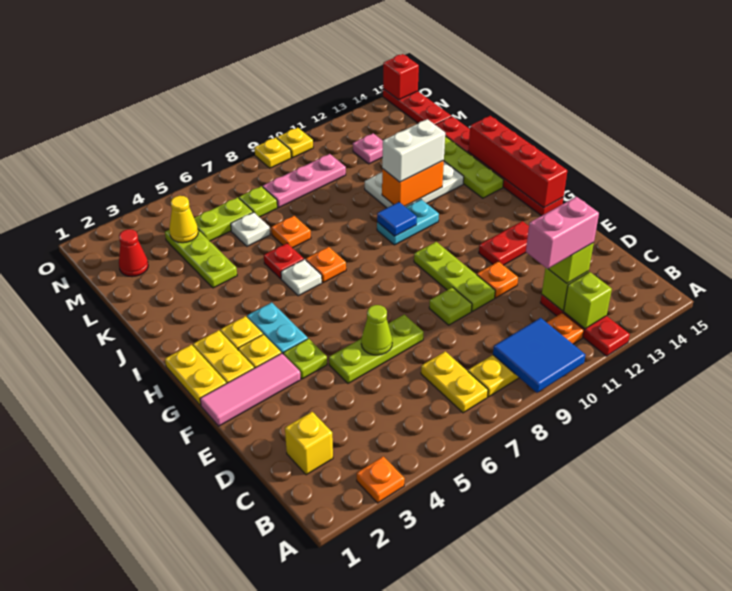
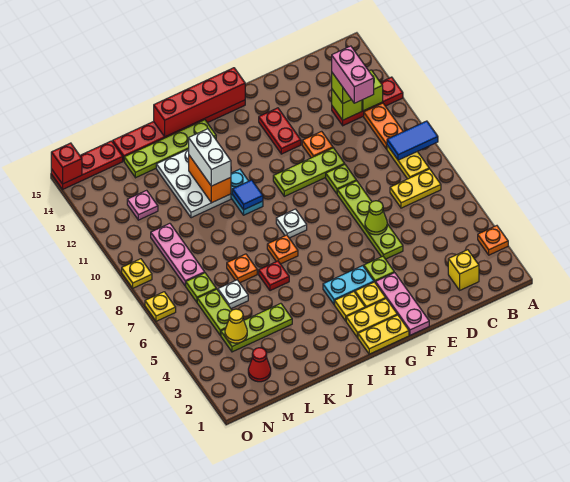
blue tile A9:B10 level 2 -> blue tile A9:B9 level 2
lime plate E5:E7 level 1 -> lime plate E5:E8 level 1
pink tile F1:F3 level 1 -> pink plate F1:F3 level 1
white plate I6 level 1 -> white plate H8 level 1
yellow plate O10 level 1 -> yellow plate O7 level 1

